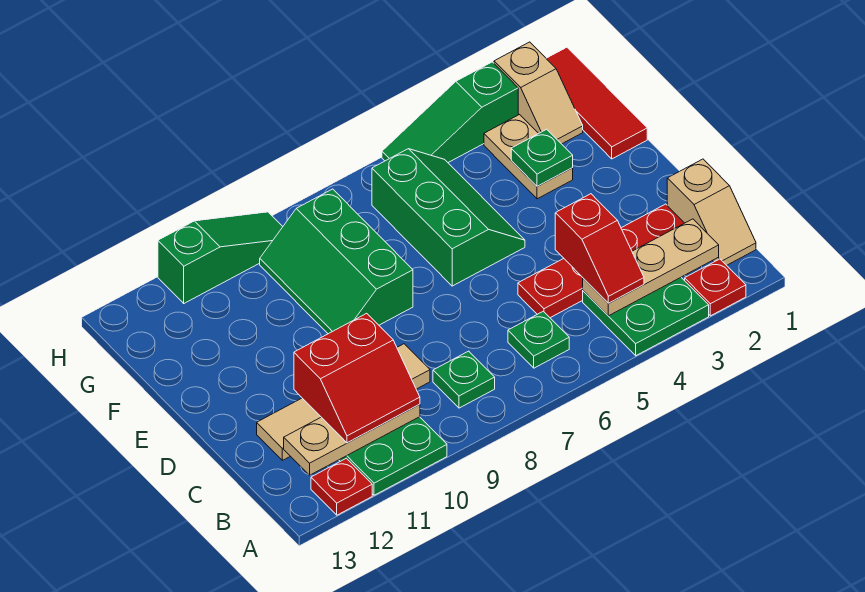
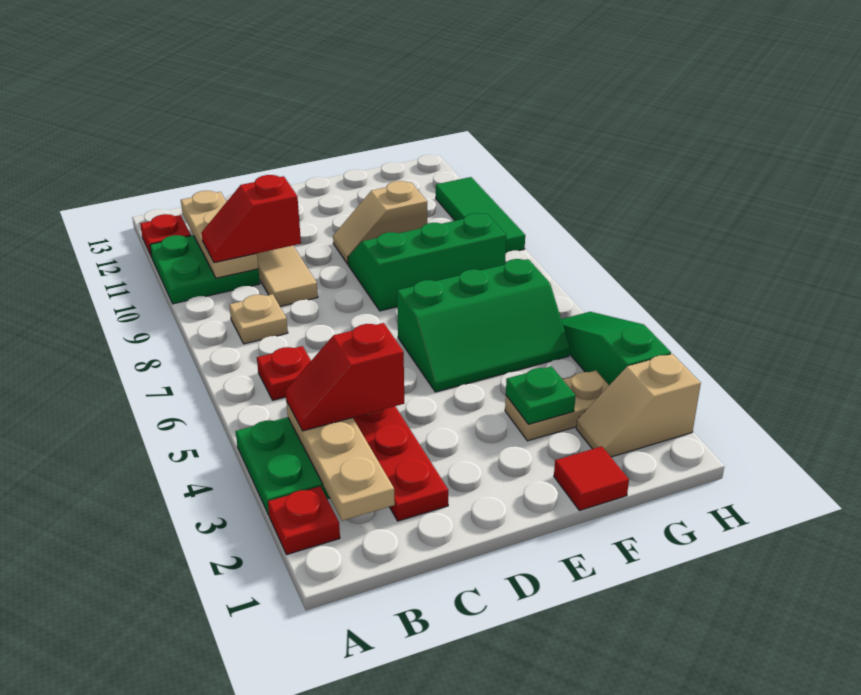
tan slope B1:C1 level 1 top C -> tan slope E10:F10 level 1 top F
green plate B6 level 1 -> red plate B6 level 1
green plate B8 level 1 -> tan plate B8 level 1
red slope B10:C11 level 3 top C -> red slope B10:C10 level 3 top C
red tile F1:H1 level 1 -> red tile F1 level 1
green slope H9:H11 level 1 top 11 -> green tile H9:H11 level 1

